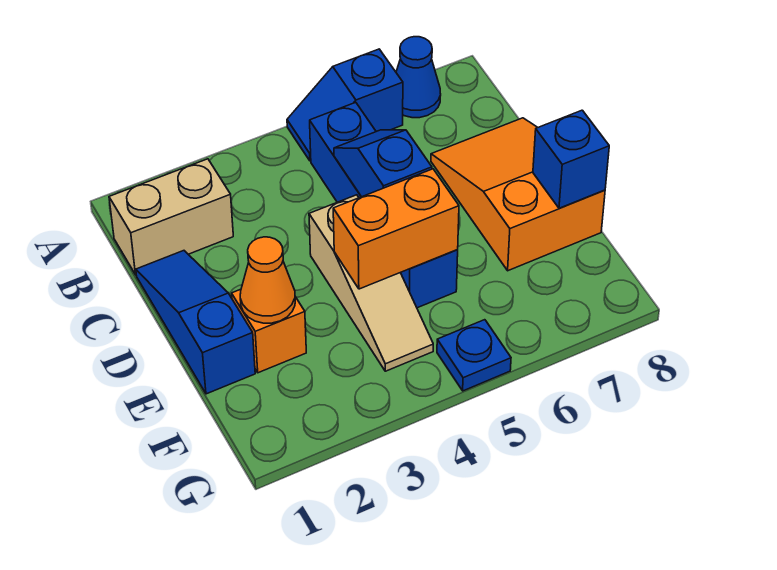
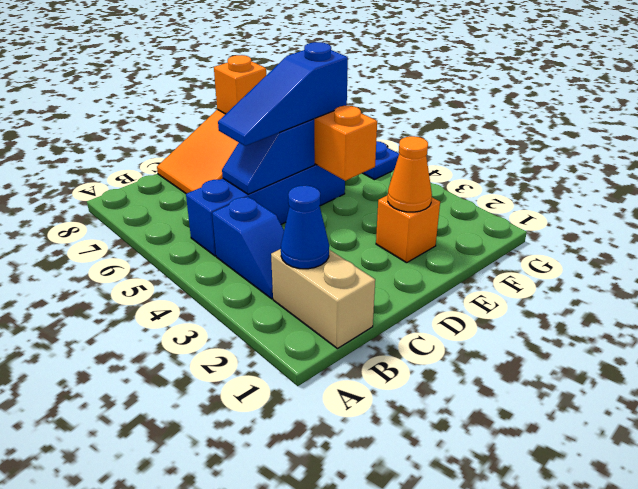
blue slope A5:A6 level 1 top 6 -> blue slope B3:B4 level 1 top 4
blue cone A7 level 1 -> blue cone B2 level 2
blue slope C1:E1 level 1 top E -> blue slope C5:E5 level 3 top E
tan slope D4:F4 level 1 top D -> none
blue brick E8 level 2 -> orange brick E8 level 2

